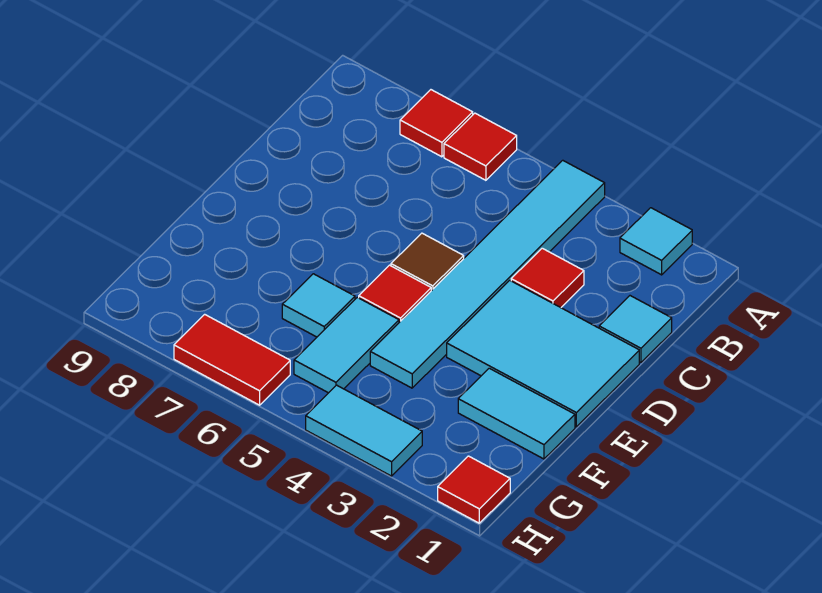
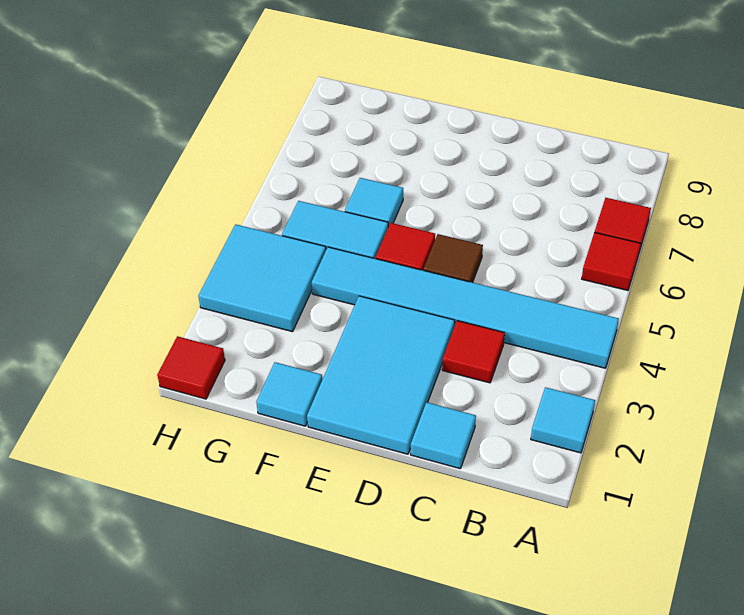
cyan tile F1:F2 level 1 -> cyan tile F1 level 1
cyan tile H3:H4 level 1 -> cyan tile G3:H4 level 1
red tile H6:H7 level 1 -> none

